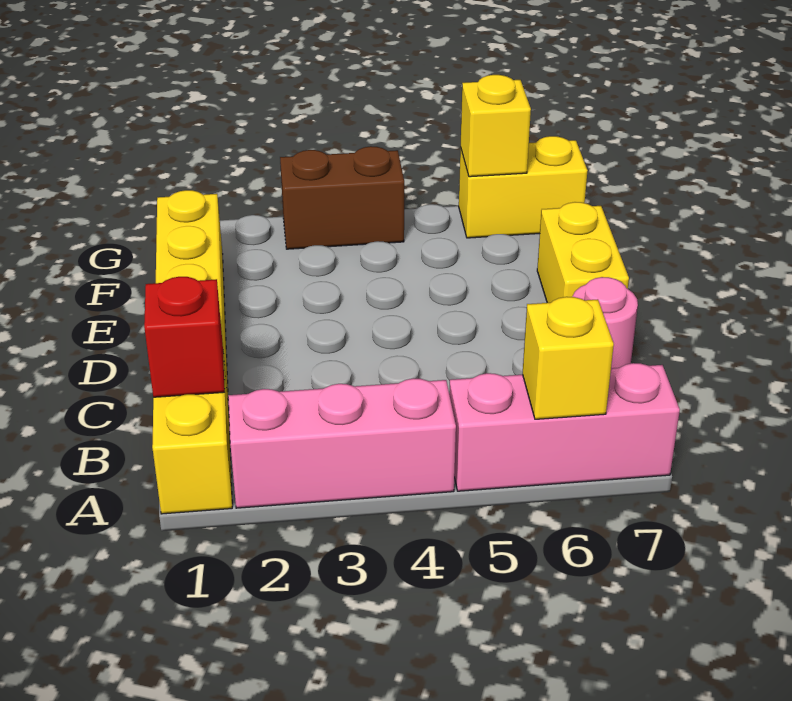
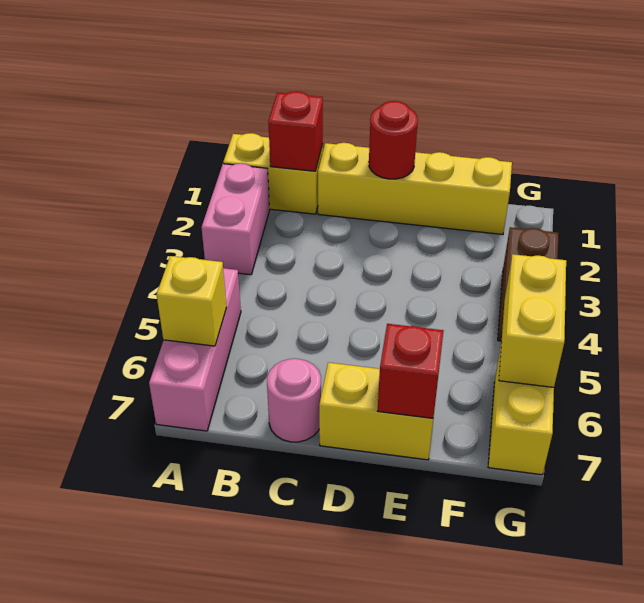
pink brick A2:A4 level 1 -> pink brick A2:A3 level 1
none -> red round brick D1 level 2
none -> red brick E7 level 2
yellow brick G6 level 2 -> yellow brick G5:G6 level 2

